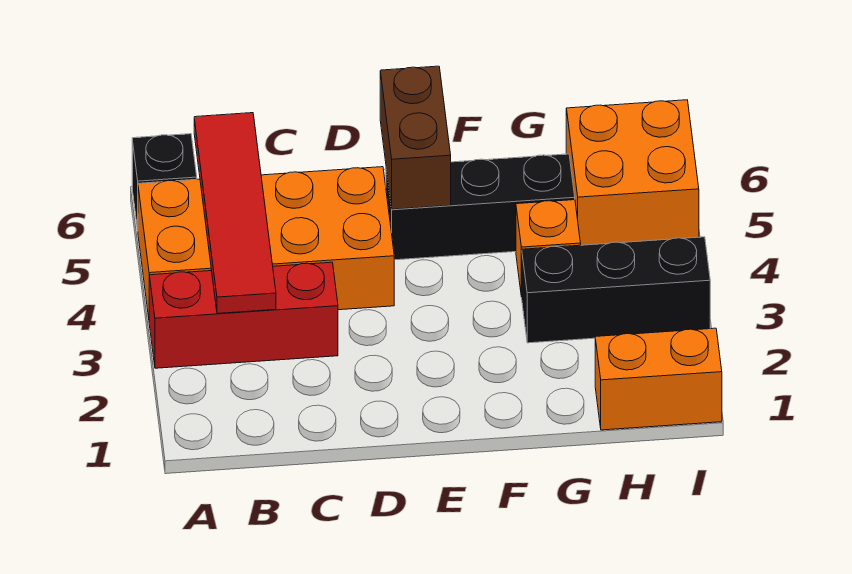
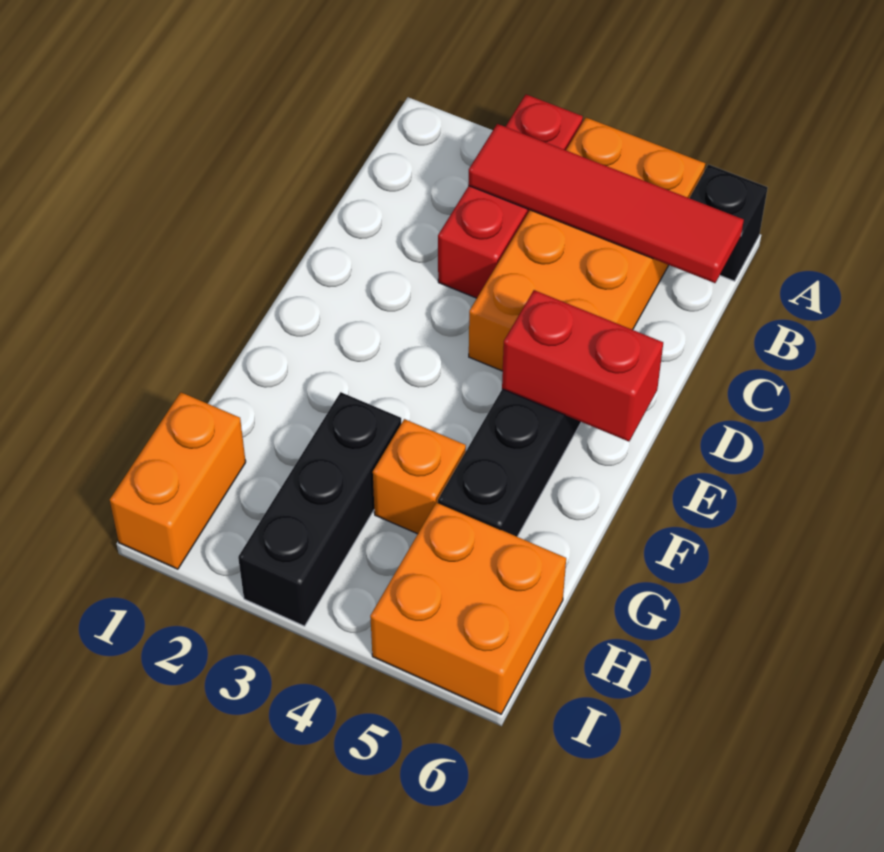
brown brick E5:E6 level 2 -> red brick E5:E6 level 2

